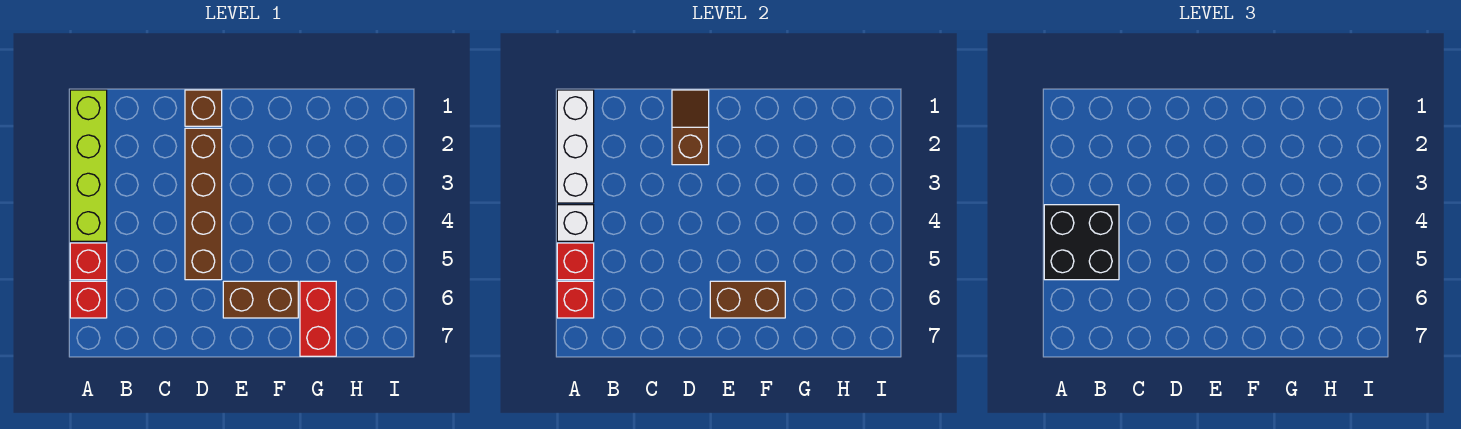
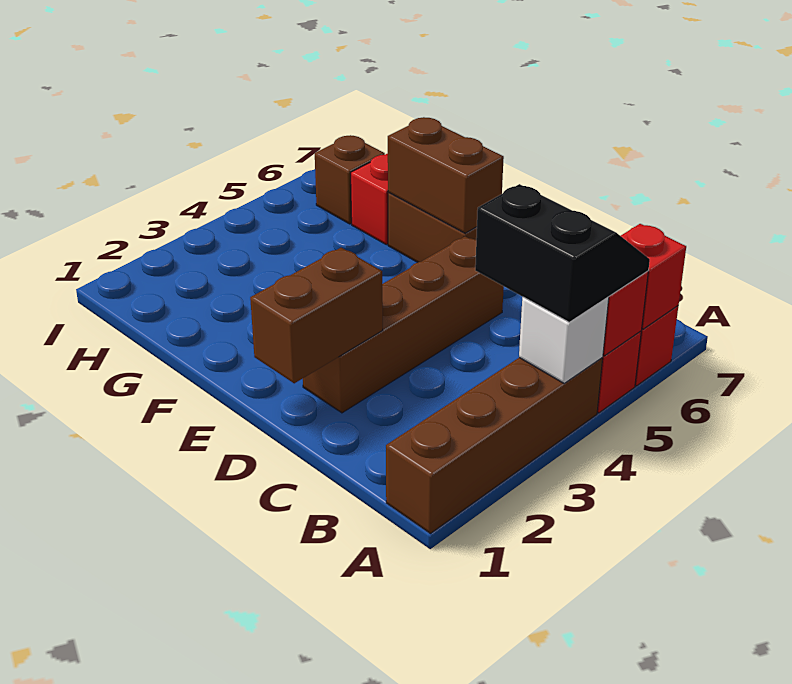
lime brick A1:A4 level 1 -> brown brick A1:A4 level 1
white brick A1:A3 level 2 -> none
black brick A4:B5 level 3 -> black slope A4:B5 level 3 top 4
brown brick D1 level 1 -> brown brick H6 level 1
brown slope D1:D2 level 2 top 2 -> brown brick D1:D2 level 2

